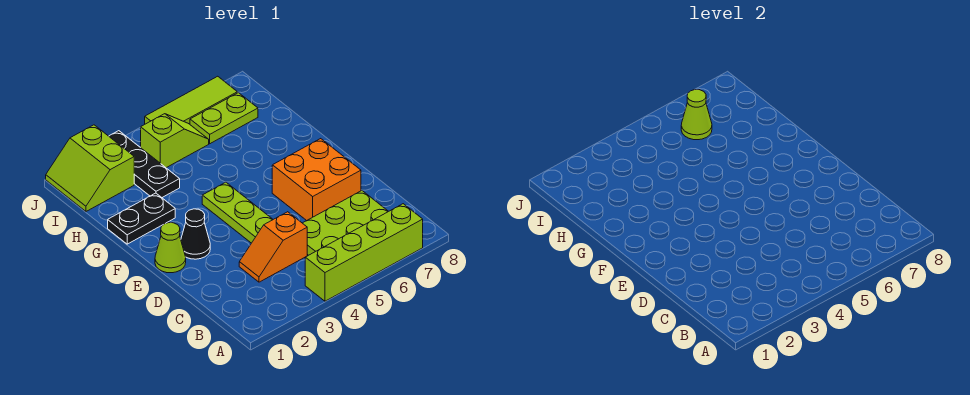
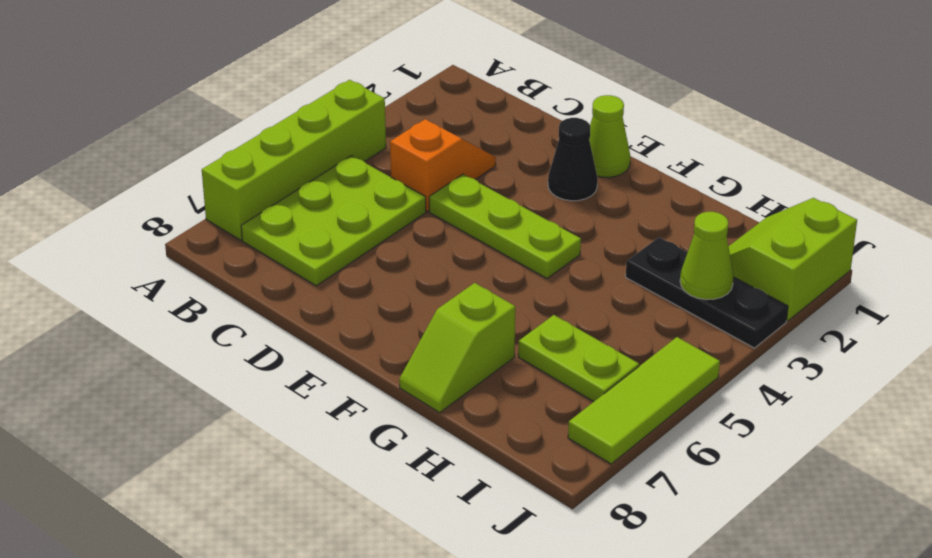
orange brick D6:E7 level 1 -> none
black plate G1:G2 level 1 -> none
lime slope I1:J2 level 1 top 2 -> lime slope I1:J2 level 1 top J
lime slope I4:I5 level 1 top 4 -> lime slope G7:G8 level 1 top 7
lime plate I6:I7 level 1 -> lime plate H6:I6 level 1
lime cone I6 level 2 -> lime cone I3 level 2

